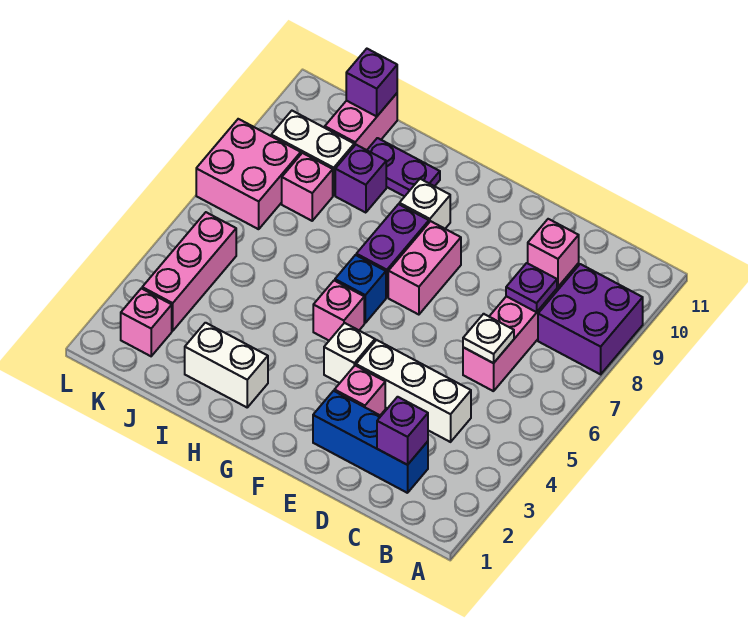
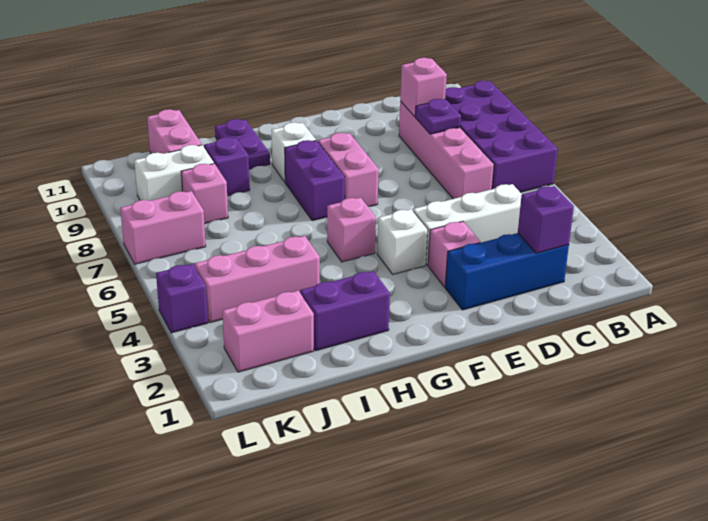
purple brick A8:B9 level 1 -> purple brick A6:B9 level 1
white plate C6 level 2 -> none
blue brick G6 level 1 -> none
white brick H2:I2 level 1 -> purple brick H2:I2 level 1
purple plate H10:I10 level 1 -> purple plate H10:H11 level 1
purple brick J11 level 2 -> purple brick L4 level 1
pink brick K2 level 1 -> pink brick J2:K2 level 1
pink brick K3:K5 level 1 -> pink brick I4:K4 level 1
pink brick K7:L8 level 1 -> pink brick K7:L7 level 1

